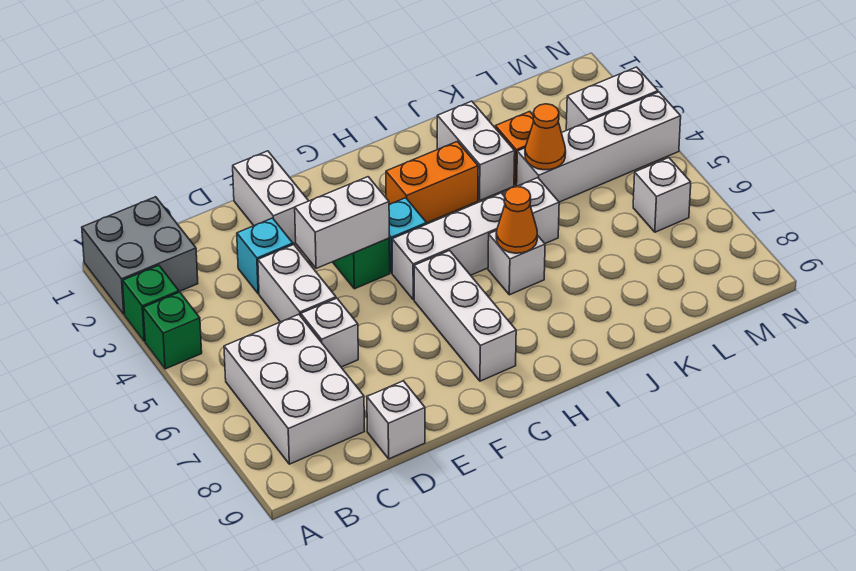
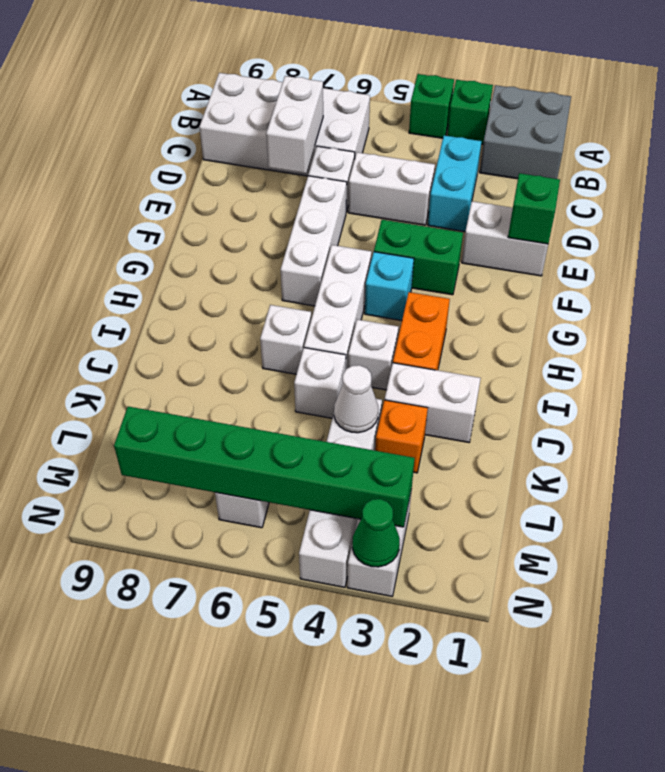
white brick B6:C8 level 1 -> white brick B6:C9 level 1
cyan brick D3 level 1 -> cyan brick C3:D3 level 1
white brick D9 level 1 -> white brick I4 level 1
none -> green brick E1 level 2
white brick E4:F4 level 2 -> white brick C7:D7 level 2
white brick G6:G8 level 1 -> white brick E6:G6 level 1
orange cone I6 level 2 -> none
orange cone K4 level 2 -> white cone K4 level 2
none -> green brick M3:M8 level 2
none -> green cone N3 level 2

